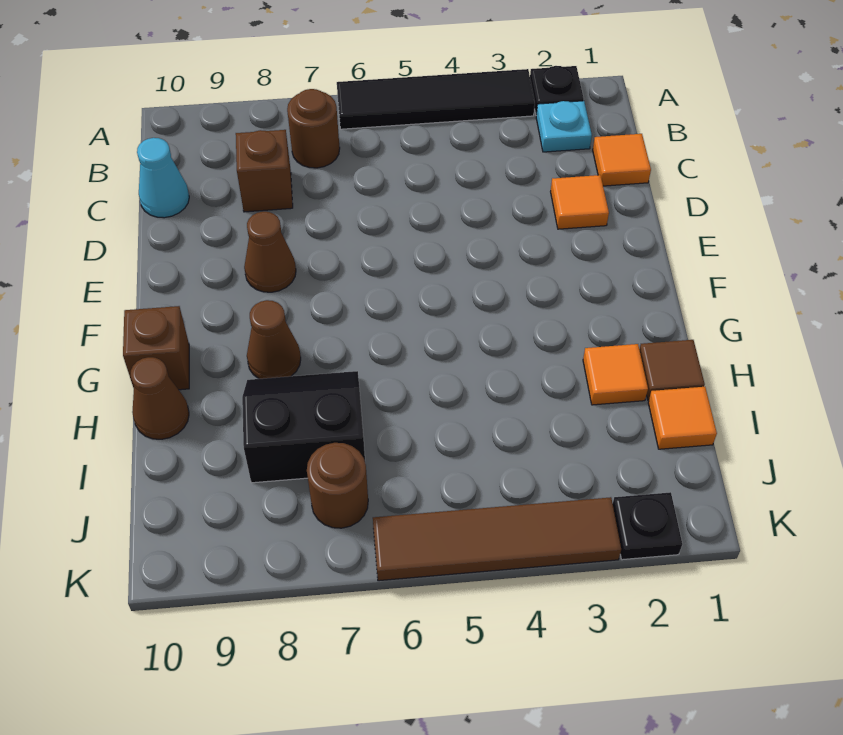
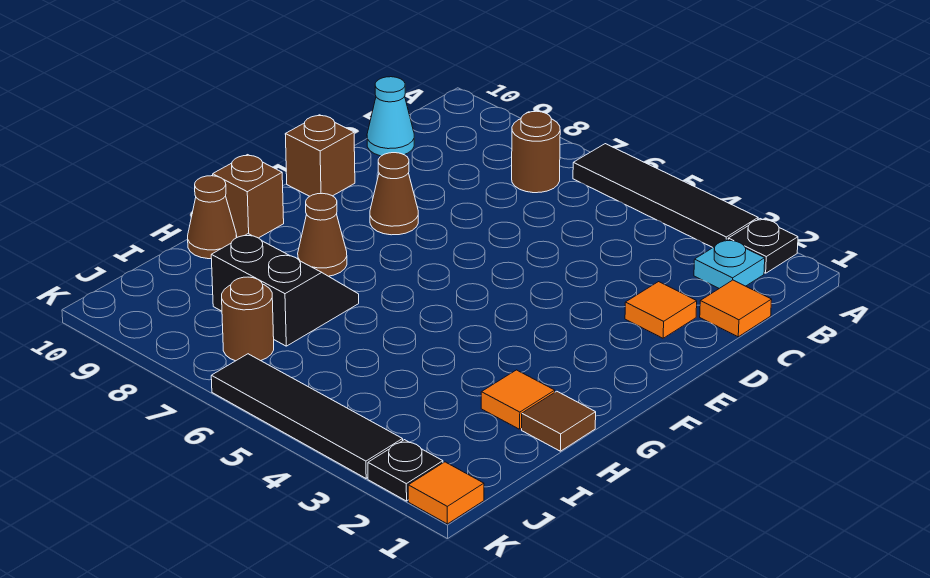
brown brick C8 level 1 -> brown brick E10 level 1
orange tile I1 level 1 -> orange tile K1 level 1
brown tile K3:K6 level 1 -> black tile K3:K6 level 1

